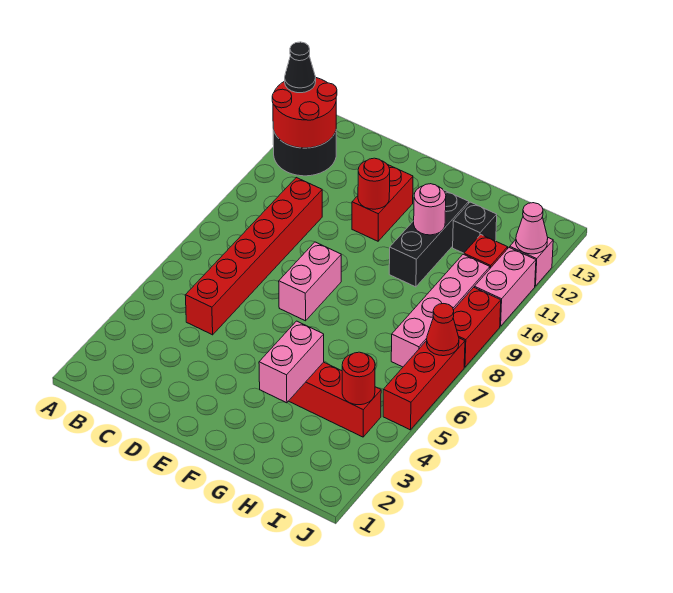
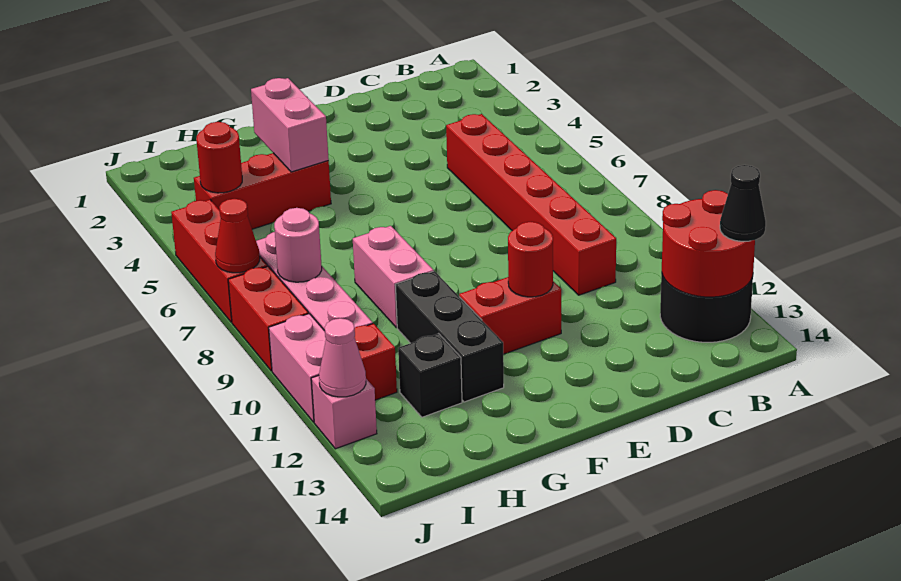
pink brick E7:E8 level 1 -> pink brick G8:G9 level 1
red brick E11:E12 level 1 -> red brick E11:F11 level 1
pink round brick G11 level 2 -> pink round brick I8 level 2

